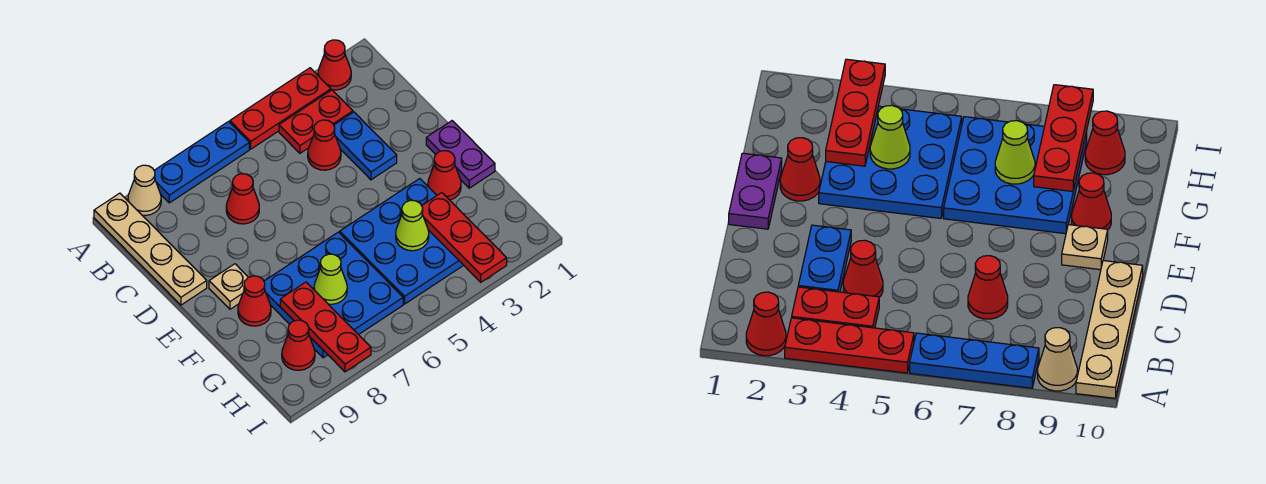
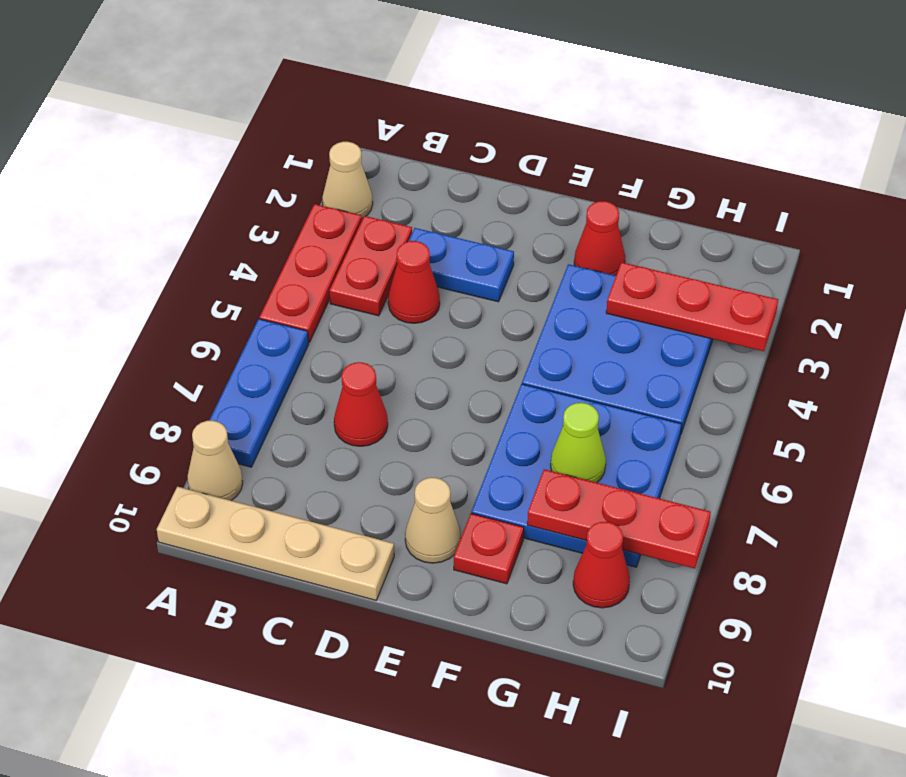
red cone A2 level 1 -> tan cone A2 level 1
purple plate E1:F1 level 1 -> none
tan plate E9 level 1 -> tan cone E9 level 1
red cone F9 level 1 -> red plate F9 level 1
lime cone G4 level 2 -> none

